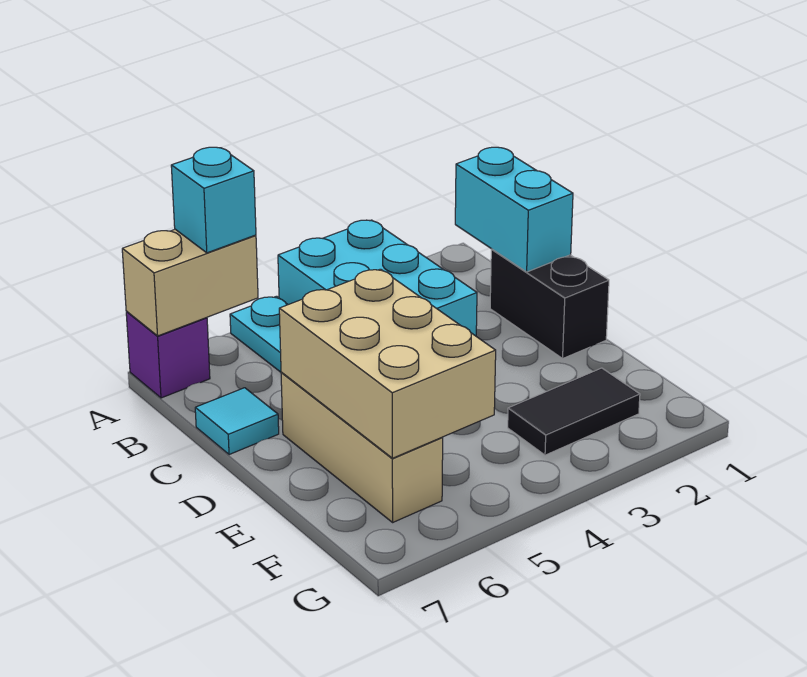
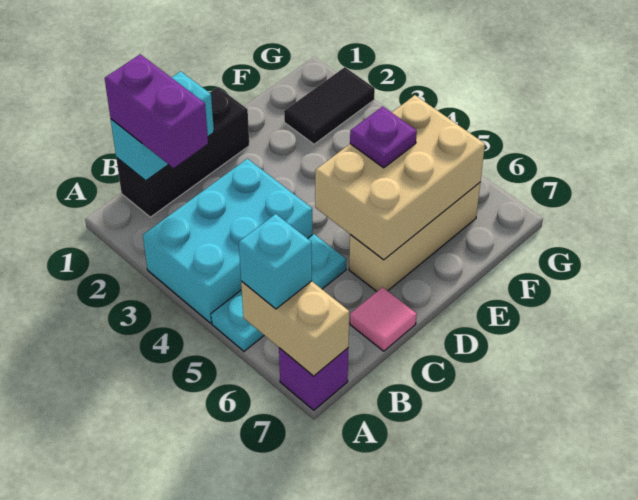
none -> purple brick B1:B2 level 3
black brick C1:D1 level 1 -> black brick B1:D1 level 1
cyan tile C7 level 1 -> pink tile C7 level 1
none -> purple plate E5 level 3
black tile F2:F3 level 1 -> black tile F2:G2 level 1

